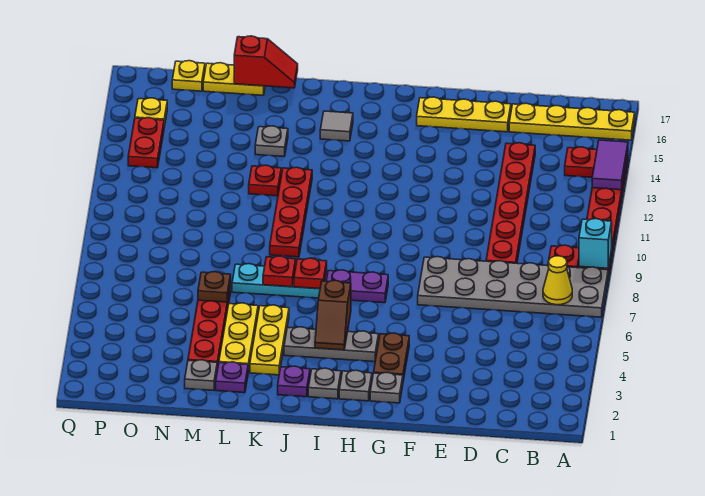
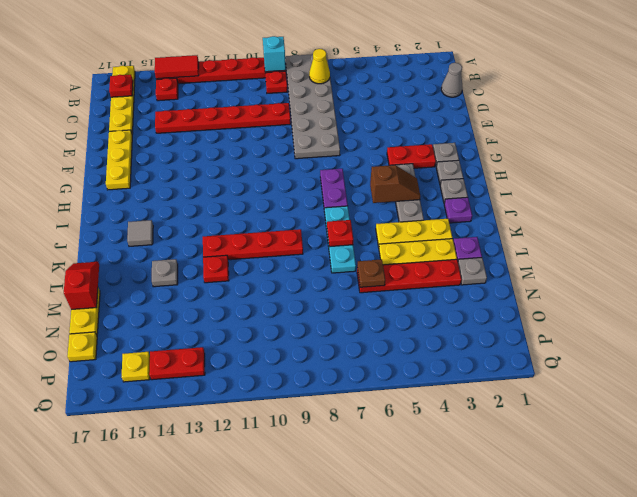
purple tile A13:A14 level 2 -> red tile A13:A14 level 2
none -> grey cone C1 level 1
brown plate G3:G4 level 1 -> red plate G3:G4 level 1
red plate J7 level 2 -> red plate B16 level 2

